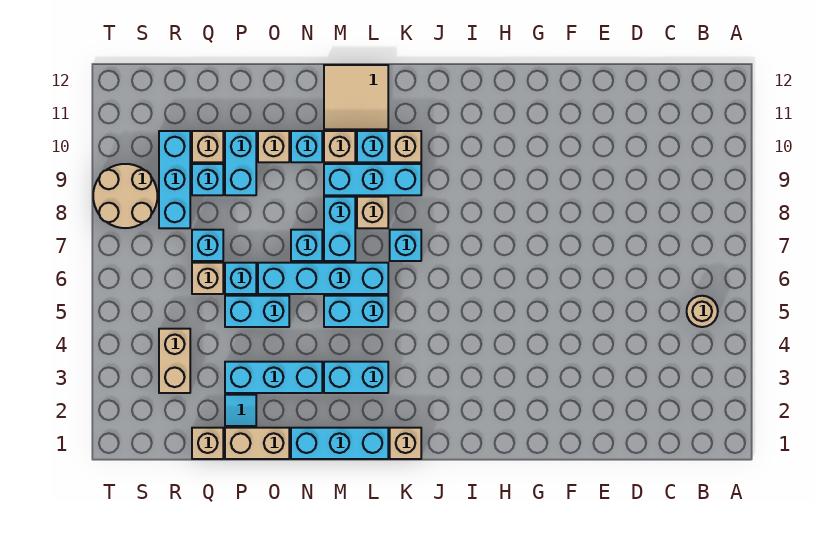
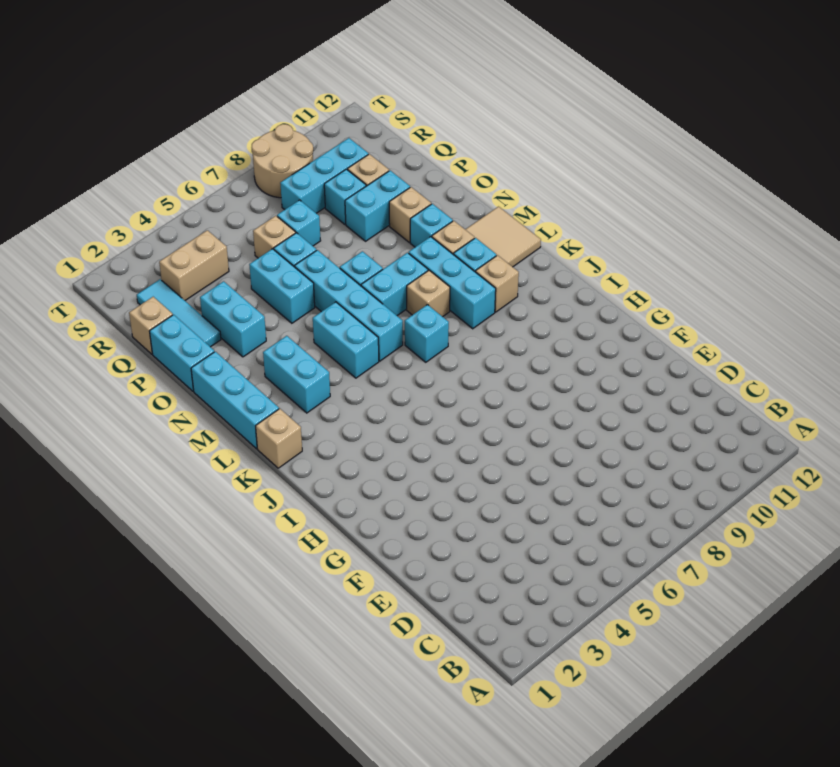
tan round brick B5 level 1 -> none
cyan brick N3:P3 level 1 -> cyan brick O3:P3 level 1
tan brick O1:P1 level 1 -> cyan brick O1:P1 level 1
cyan tile P2 level 1 -> cyan tile P2:R2 level 1

